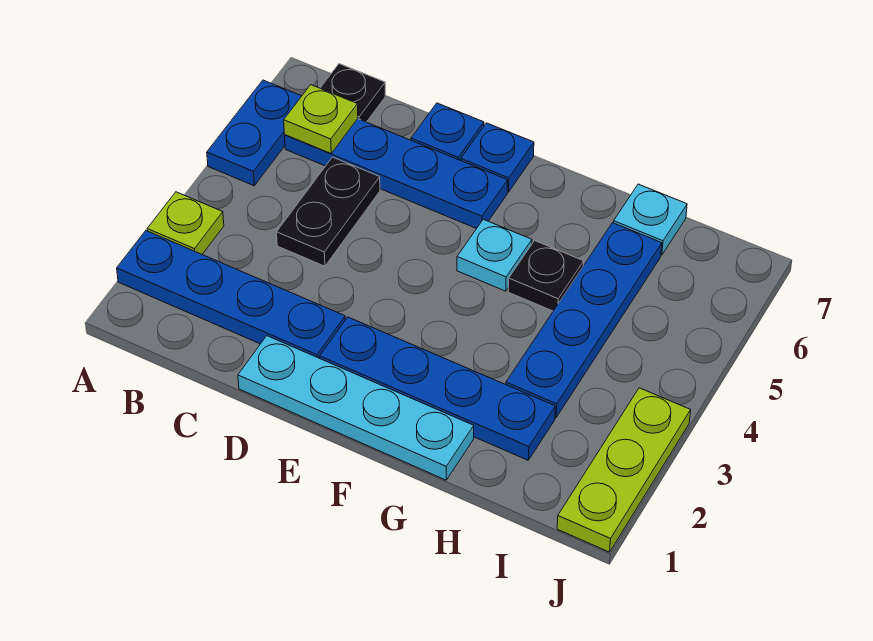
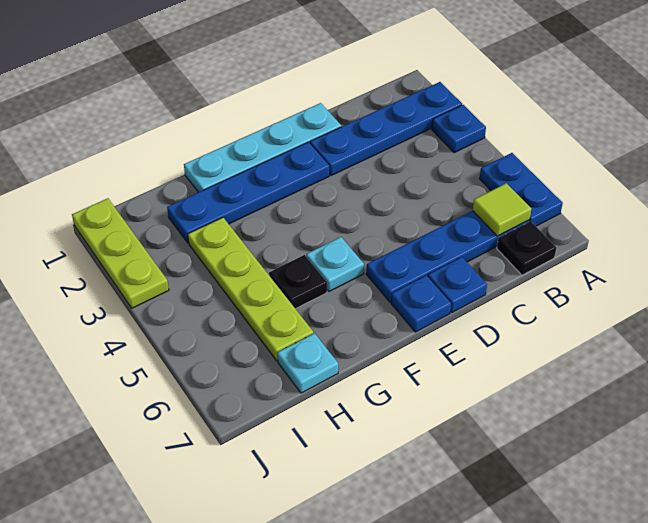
lime plate A3 level 1 -> blue plate A3 level 1
lime plate B6 level 2 -> lime tile B6 level 2
black plate C4:C5 level 1 -> none
blue plate H3:H6 level 1 -> lime plate H3:H6 level 1

